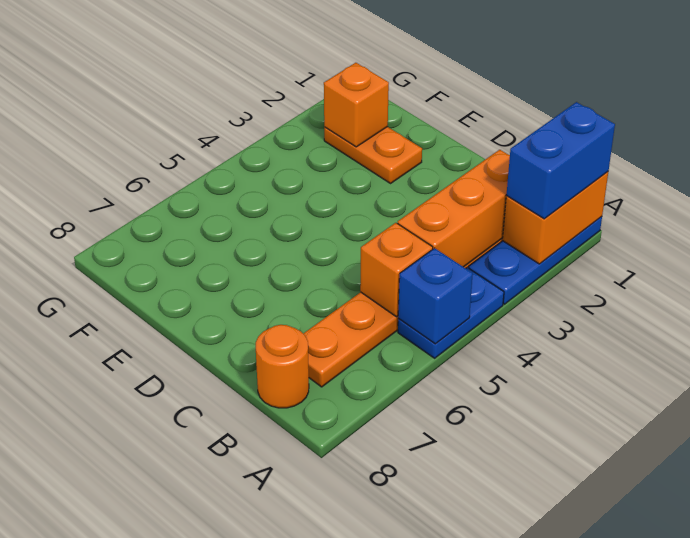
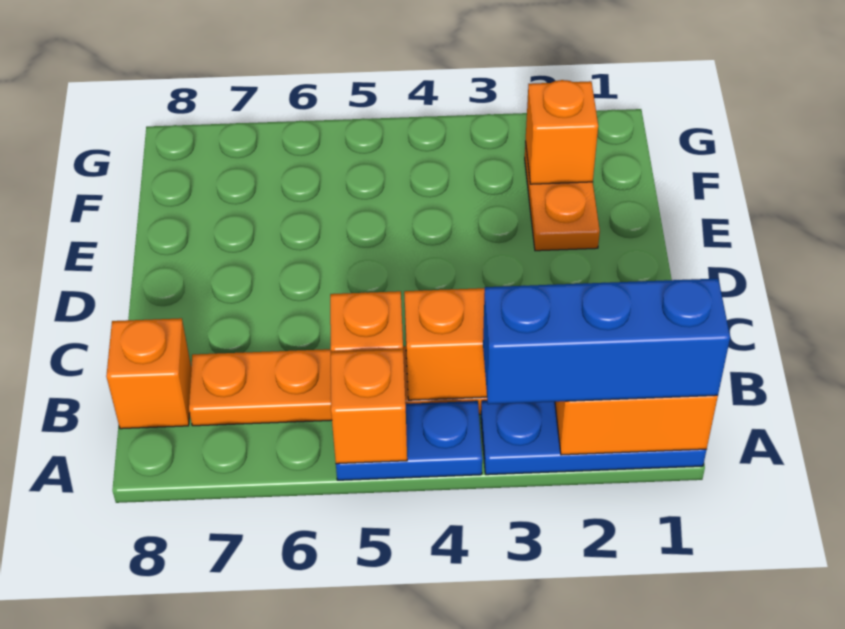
blue brick A1:A2 level 3 -> blue brick A1:A3 level 3
blue brick A5 level 2 -> orange brick A5 level 2
orange round brick B8 level 1 -> orange brick B8 level 1

